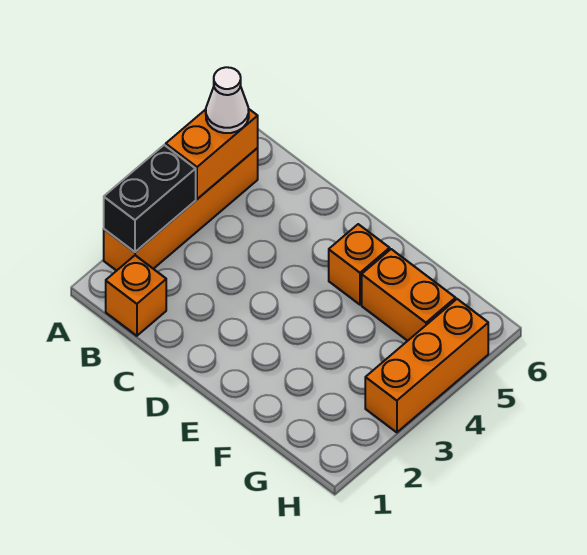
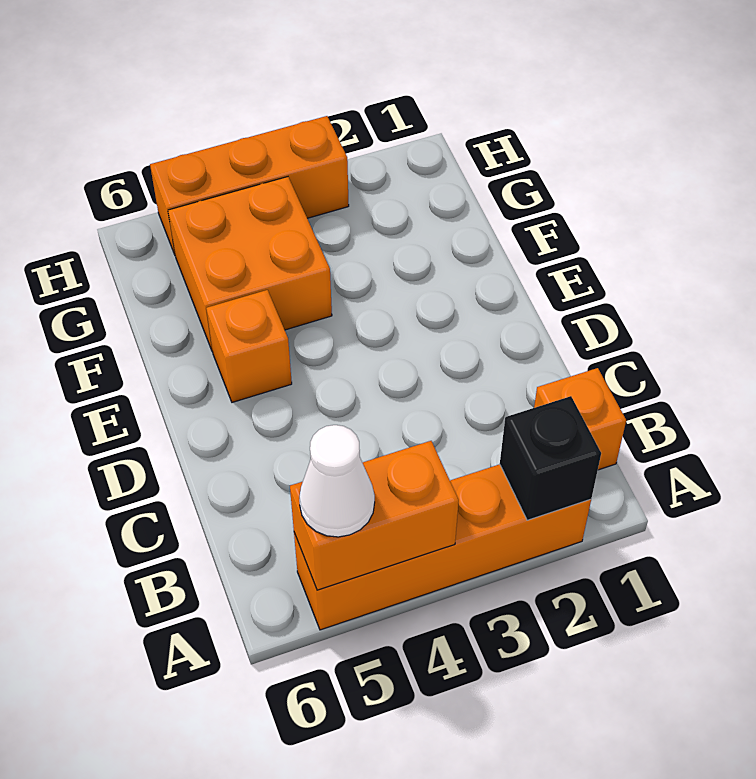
black brick A2:A3 level 2 -> black brick A2 level 2
orange brick F5:G5 level 1 -> orange brick F4:G5 level 1

